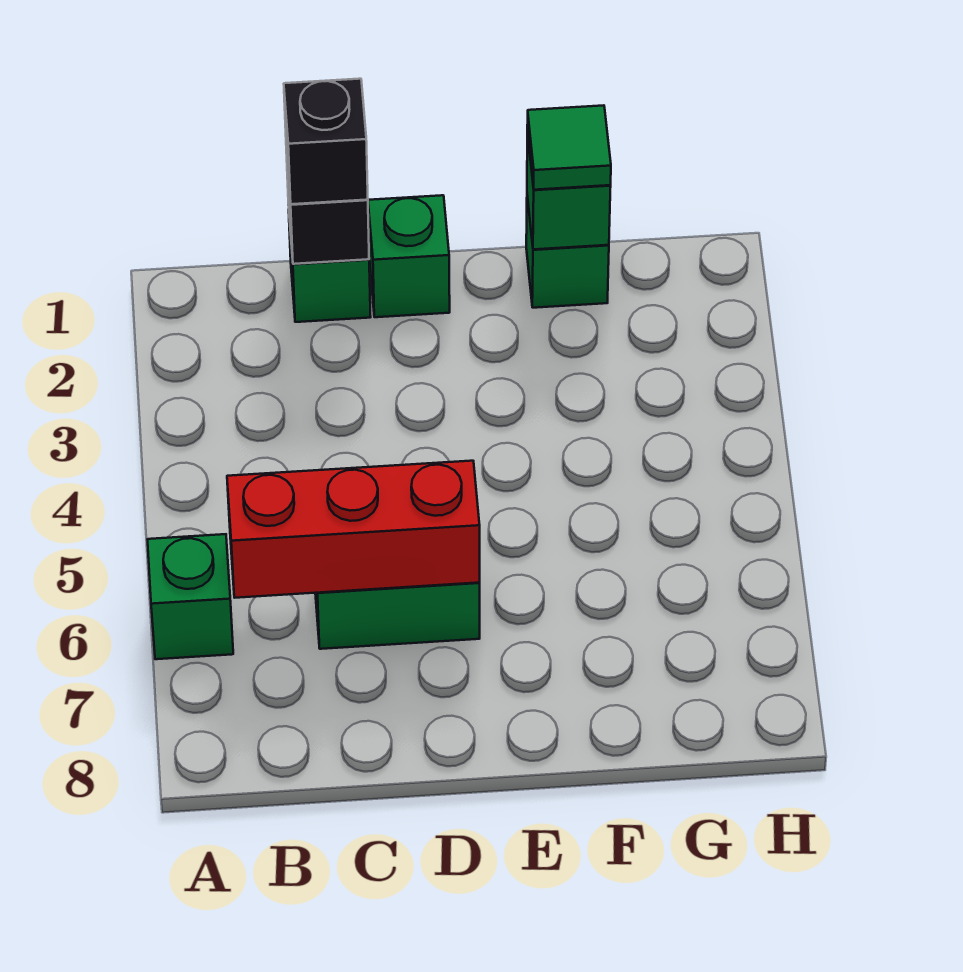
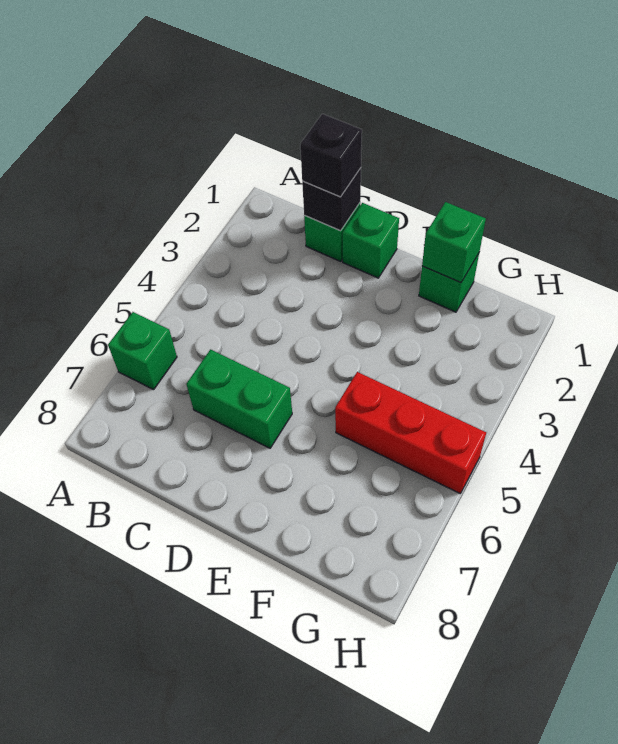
red brick B6:D6 level 2 -> red brick F5:H5 level 1
green tile F1 level 3 -> none

